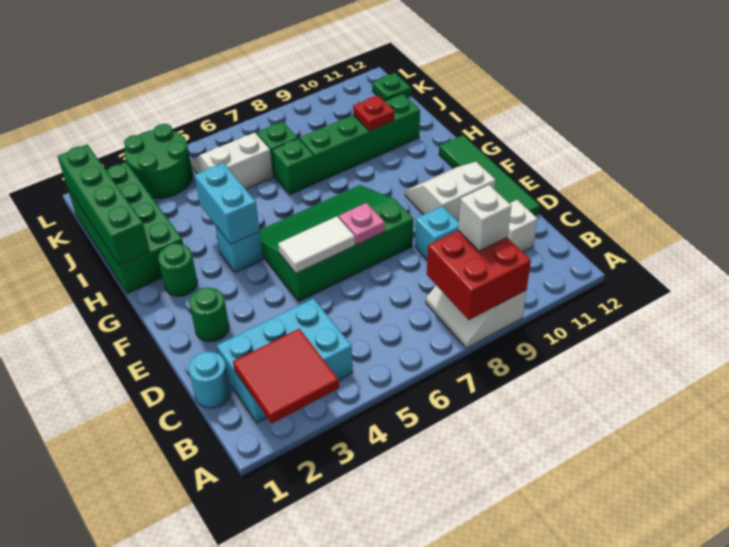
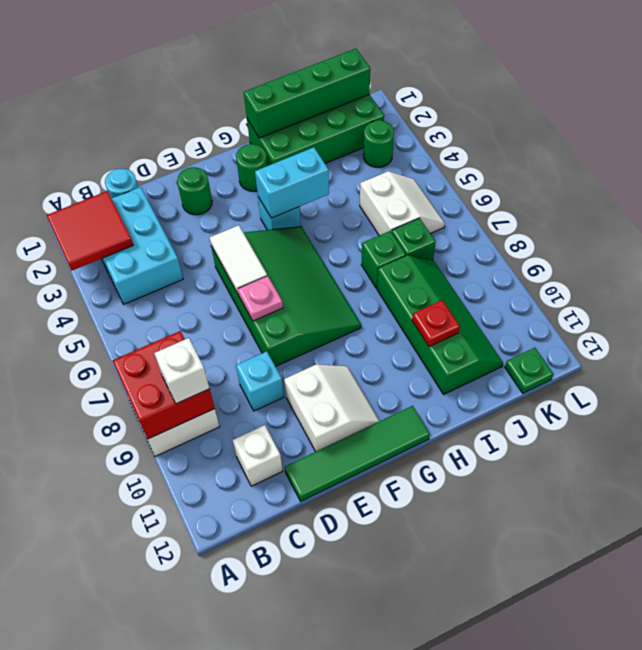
green round brick K3:L4 level 1 -> green round brick K3 level 1

